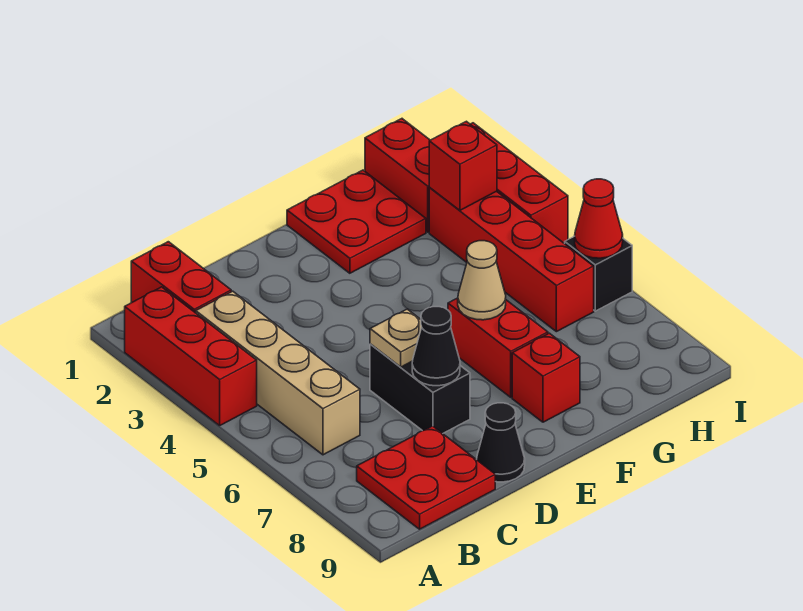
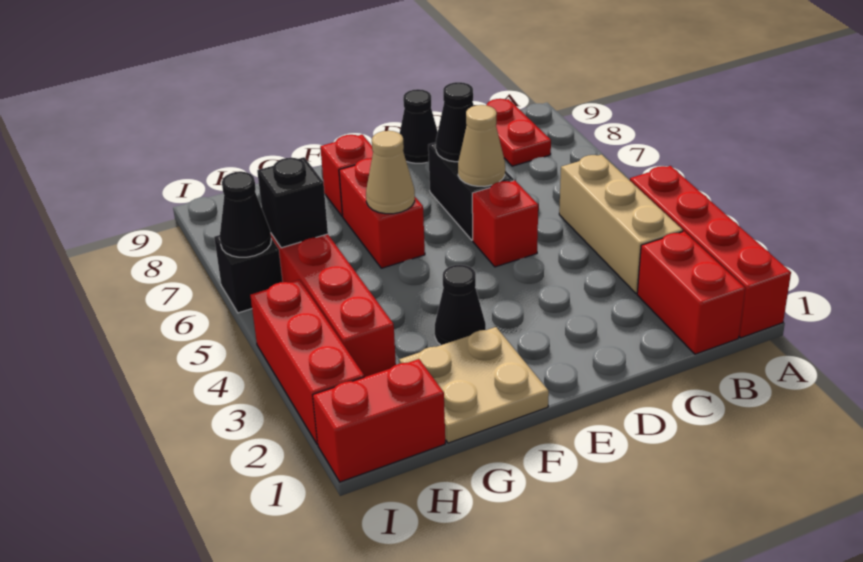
red brick A2:A4 level 1 -> red brick A1:A4 level 1
tan brick B3:B6 level 1 -> tan brick B3:B5 level 1
red plate B8:C9 level 1 -> red plate B8:B9 level 1
tan plate D6 level 2 -> tan cone D6 level 2
red plate F1:G2 level 1 -> tan plate F1:G2 level 1
none -> black cone F3 level 1
red brick H1:H2 level 1 -> red brick H1:I1 level 1
red brick H3 level 2 -> red brick D5 level 1
none -> black brick H6 level 2
red cone I6 level 2 -> black cone I6 level 2

